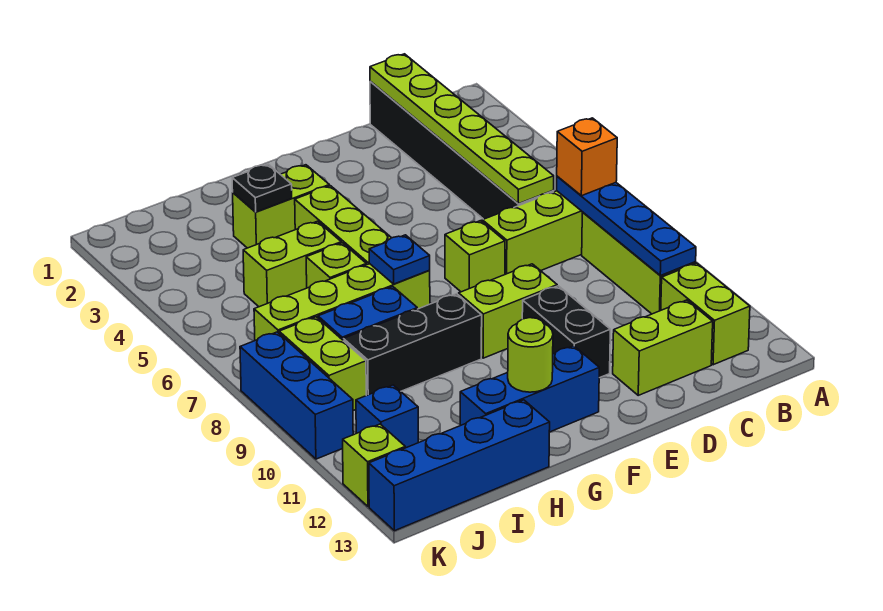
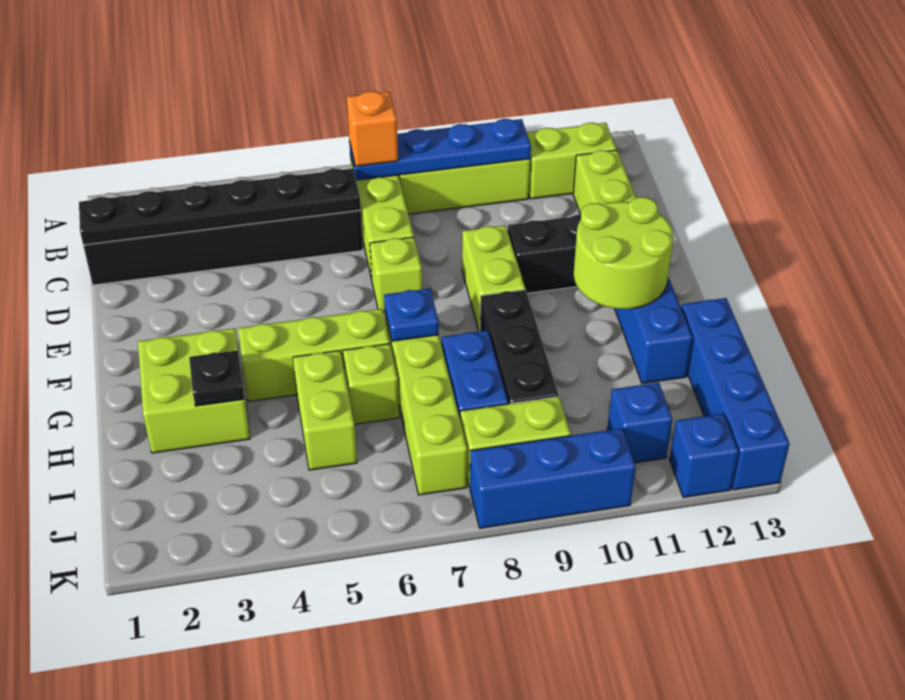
lime plate C1:C6 level 2 -> black plate C1:C6 level 2
lime brick G3:H3 level 1 -> lime brick G2:H3 level 1
lime round brick G12 level 2 -> lime round brick F11:G12 level 2
lime brick K12 level 1 -> blue brick K12 level 1

